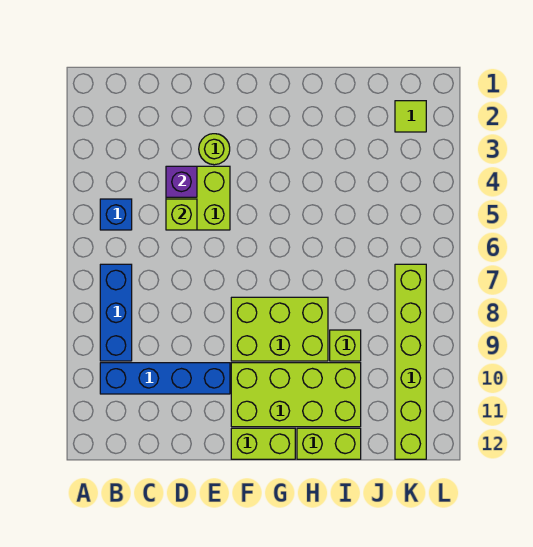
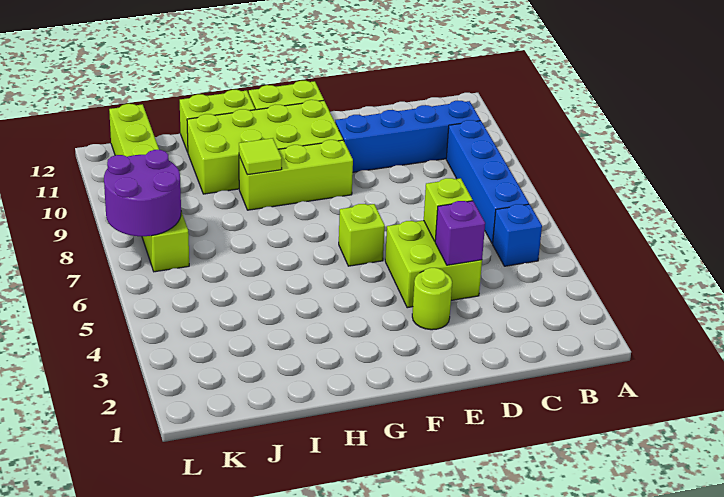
blue brick B7:B9 level 1 -> blue brick B6:B9 level 1
lime brick F8:H9 level 1 -> lime brick F9:H9 level 1
lime brick I9 level 1 -> lime brick F6 level 1
lime tile K2 level 1 -> lime tile H9 level 2
none -> purple round brick K7:L8 level 2

